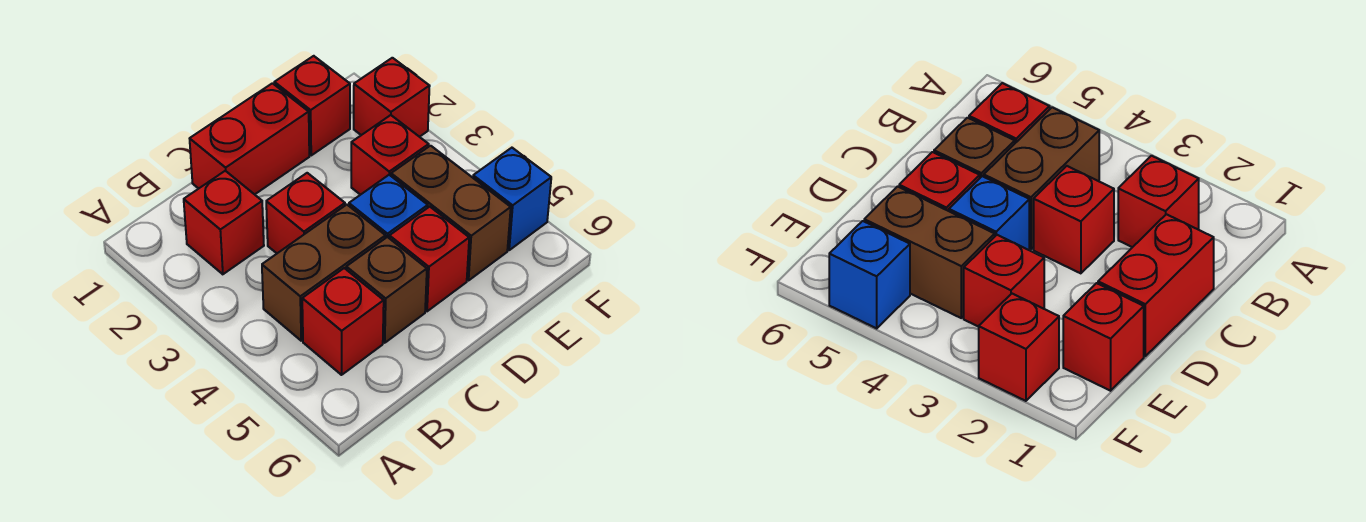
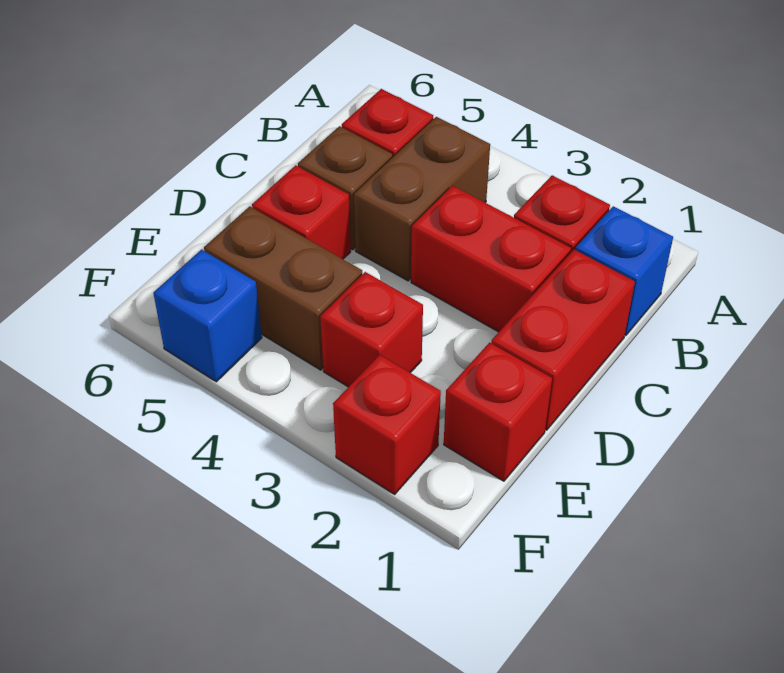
red brick C3 level 1 -> red brick C2:C3 level 1
blue brick D4 level 1 -> blue brick B1 level 1

